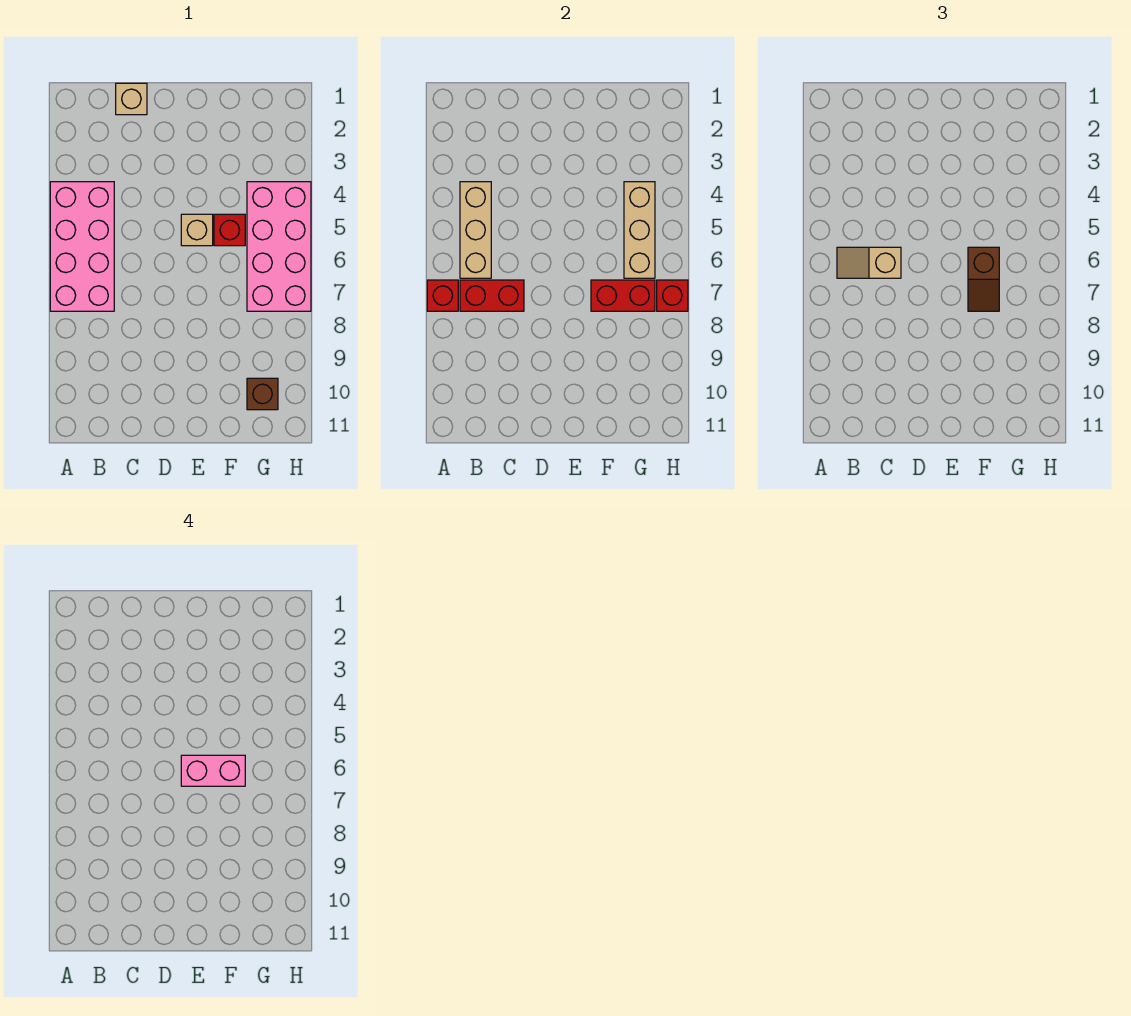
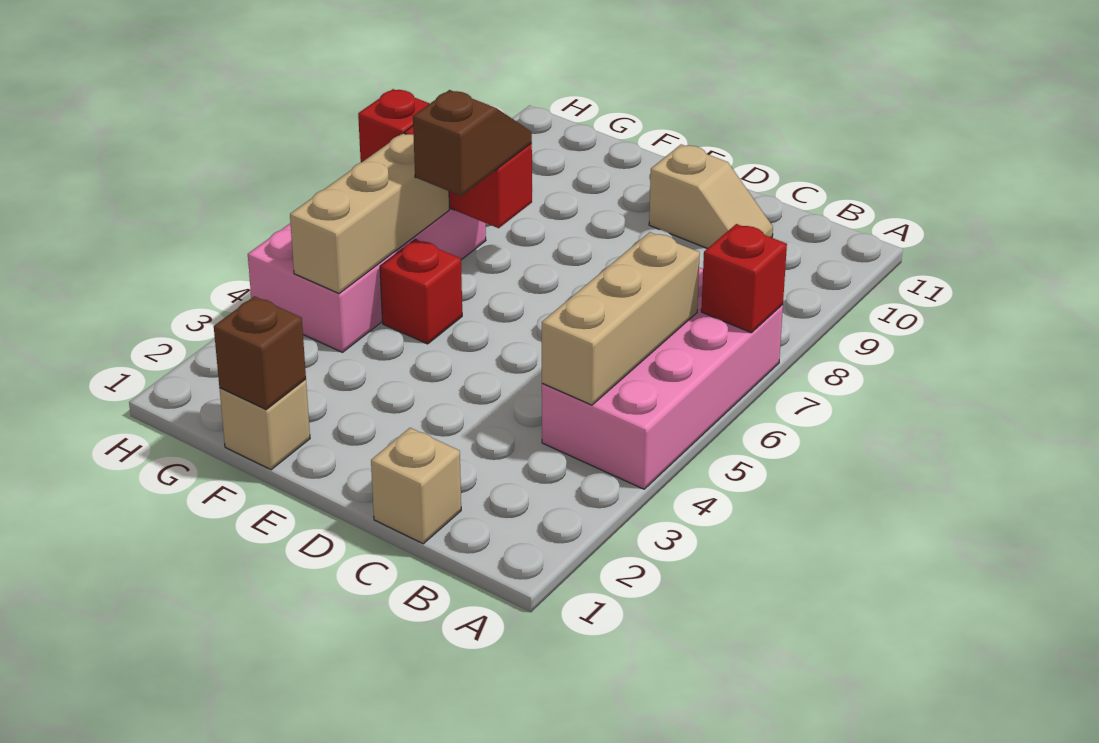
tan slope B6:C6 level 3 top C -> tan slope C10:D10 level 1 top D
red brick B7:C7 level 2 -> none
tan brick E5 level 1 -> tan brick F1 level 1
pink brick E6:F6 level 4 -> none
brown brick G10 level 1 -> brown brick F1 level 2

